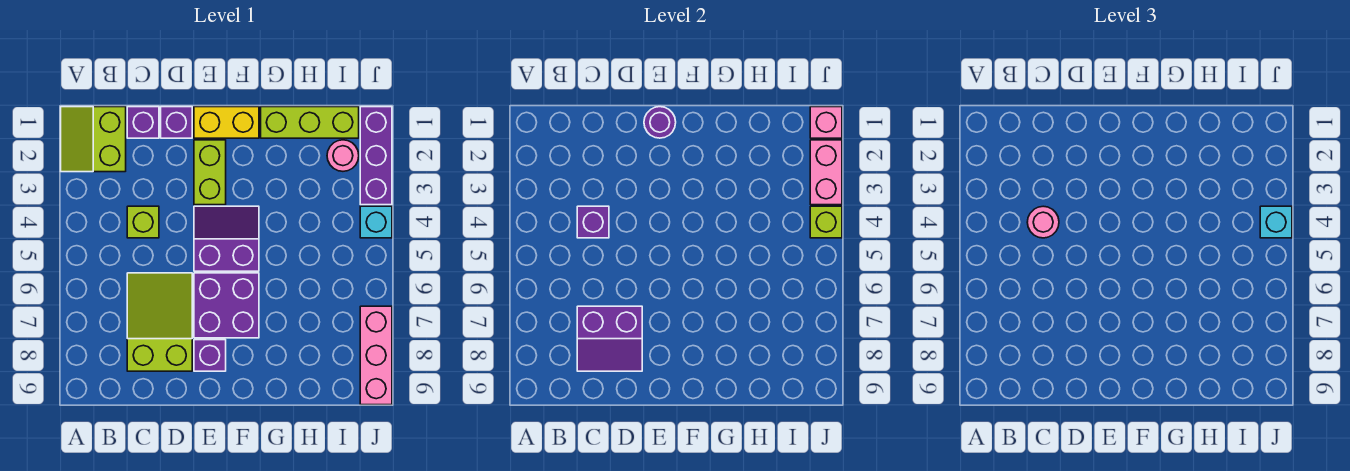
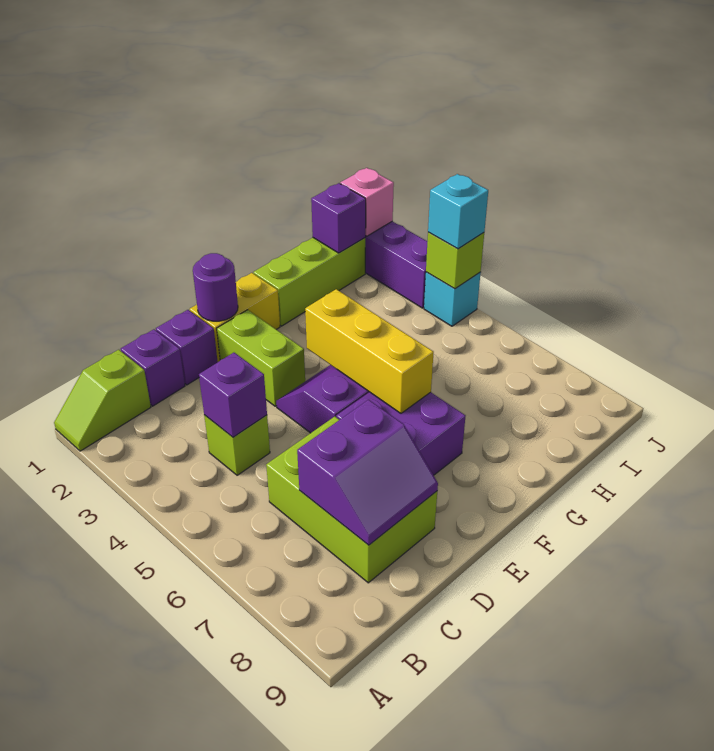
lime slope A1:B2 level 1 top B -> lime slope A1:B1 level 1 top B
pink round brick C4 level 3 -> none
lime slope C6:D8 level 1 top 8 -> lime brick C6:D8 level 1
purple brick E8 level 1 -> purple brick I1 level 2
none -> yellow brick F4:F6 level 2
pink round brick I2 level 1 -> none
pink brick J2:J3 level 2 -> none
pink brick J7:J9 level 1 -> none

